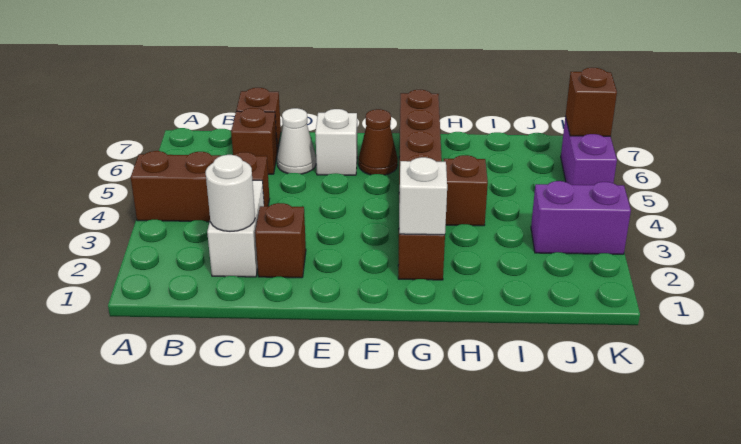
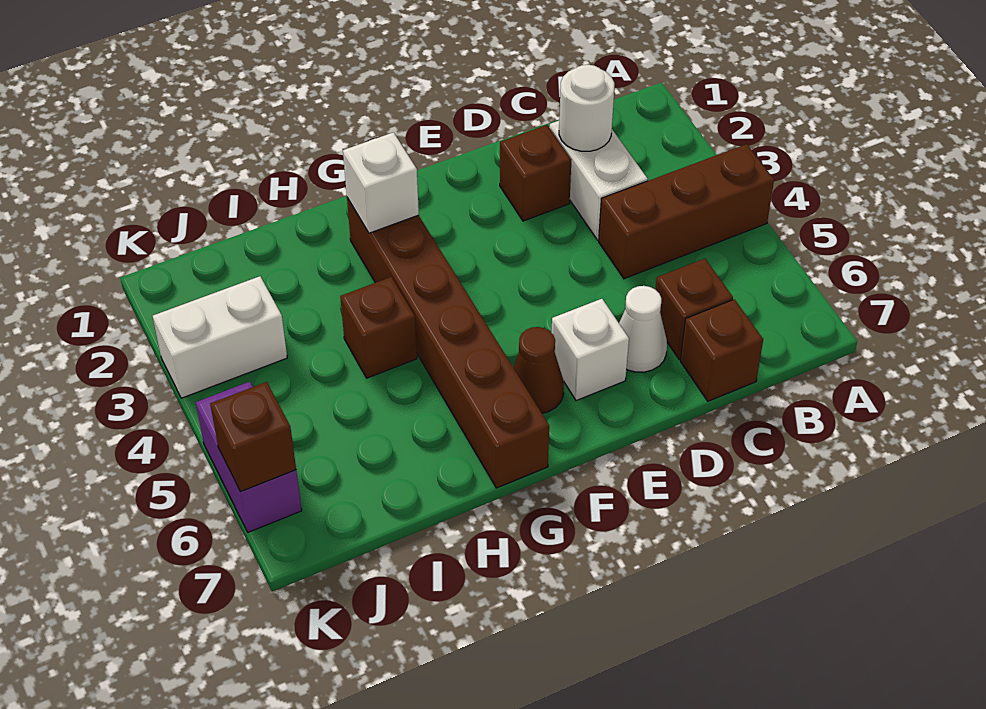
purple brick J3:K3 level 1 -> white brick J3:K3 level 1

